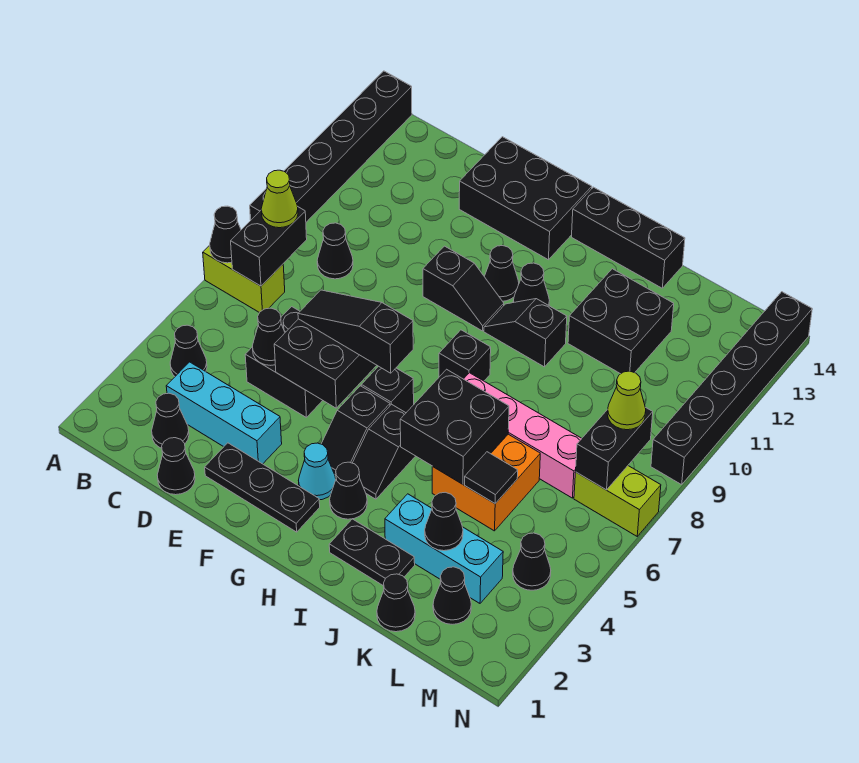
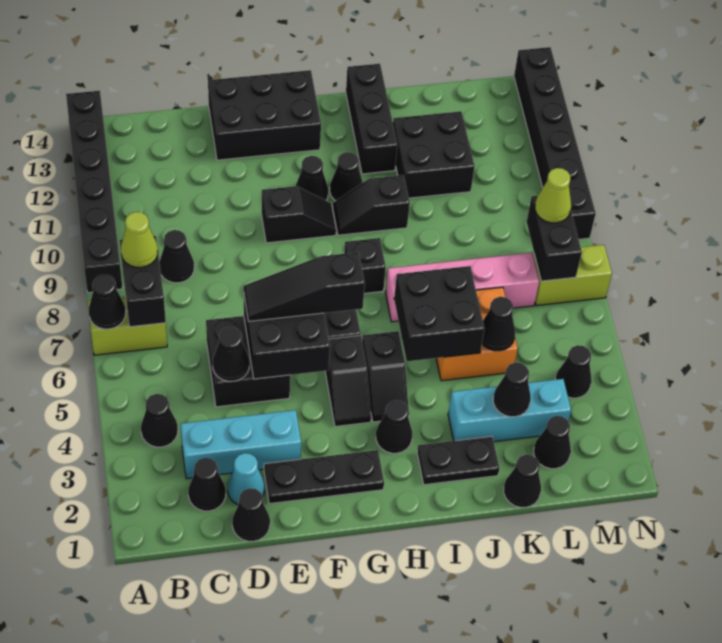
cyan cone G3 level 1 -> cyan cone D2 level 1
black brick H14:J14 level 1 -> black brick I12:I14 level 1
black tile K5 level 2 -> black cone K5 level 2

